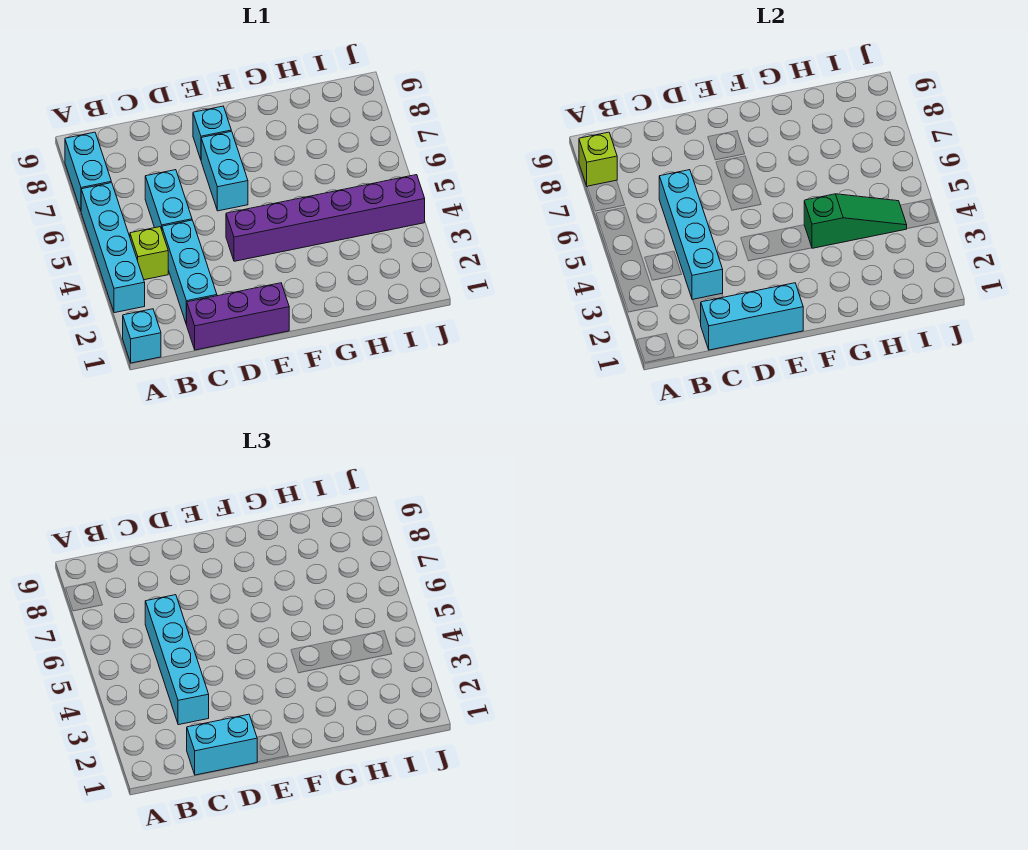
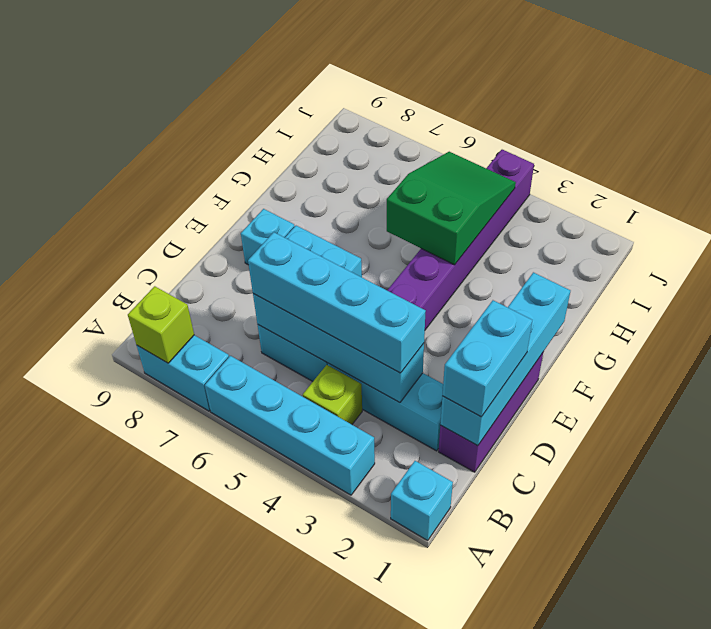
cyan brick C1:E1 level 2 -> cyan brick C1:F1 level 2
green slope G4:I4 level 2 top G -> green slope G4:I5 level 2 top G

